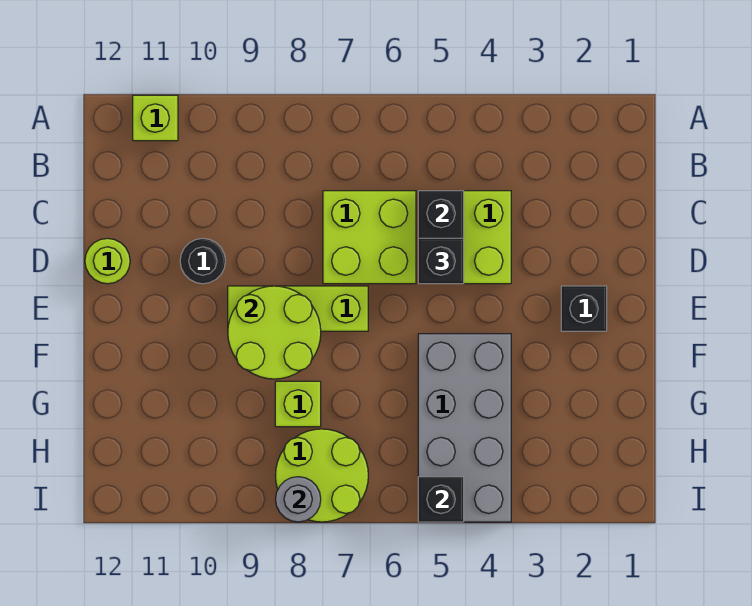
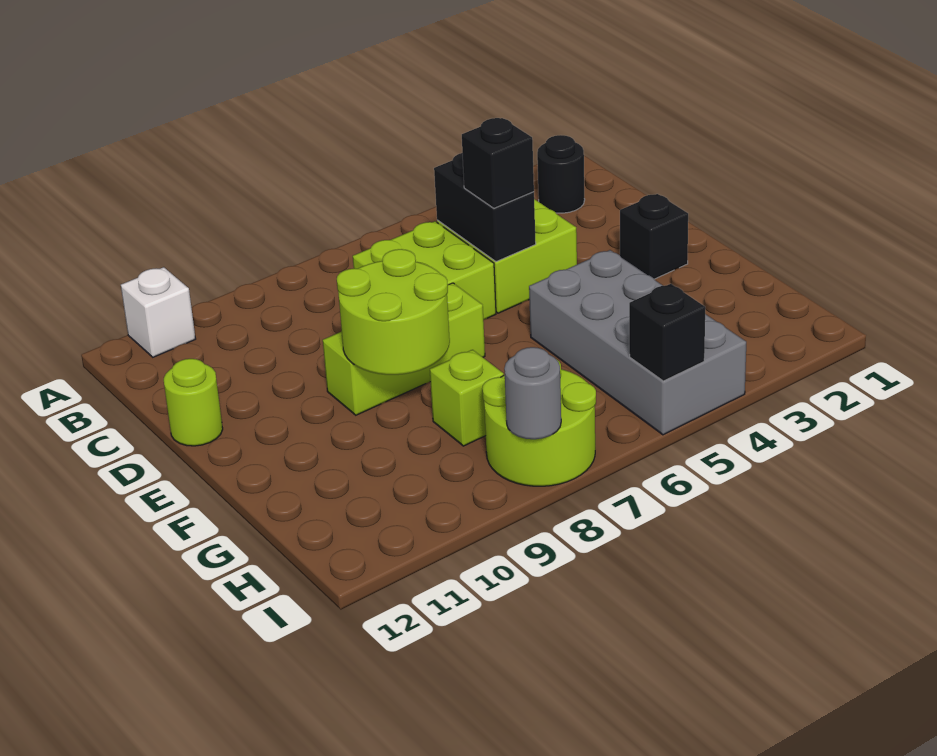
lime brick A11 level 1 -> white brick A11 level 1
black round brick D10 level 1 -> black round brick B2 level 1

